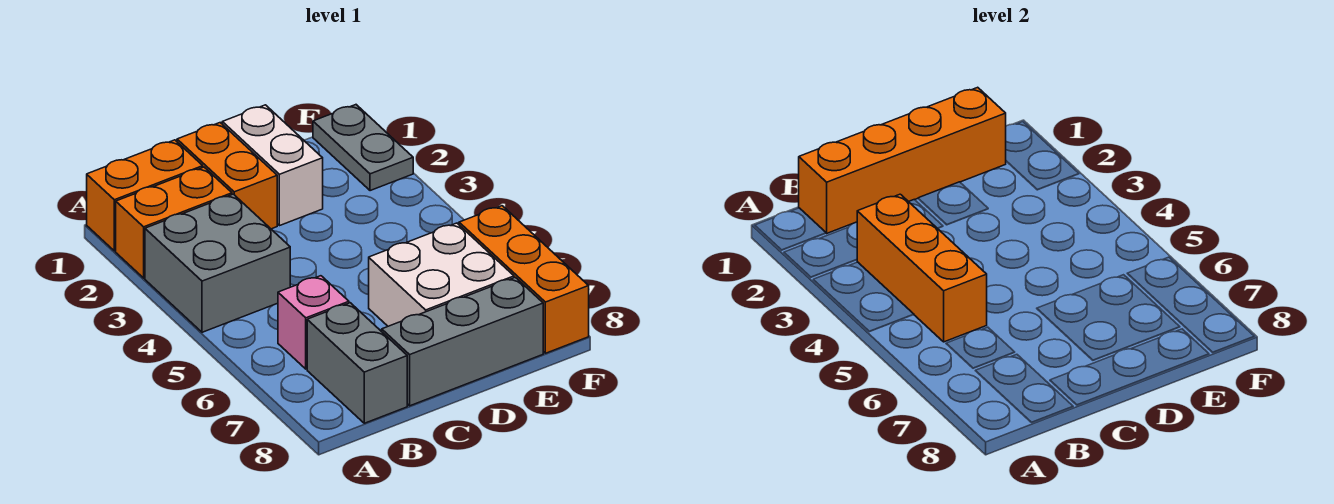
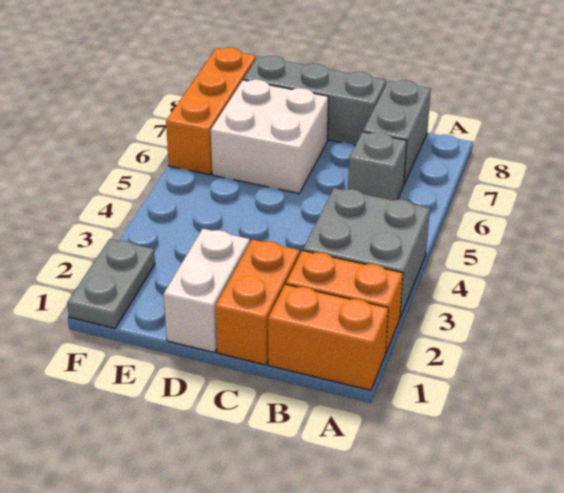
orange brick B1:E1 level 2 -> none
orange brick B3:B5 level 2 -> none
pink brick B6 level 1 -> grey brick B6 level 1

